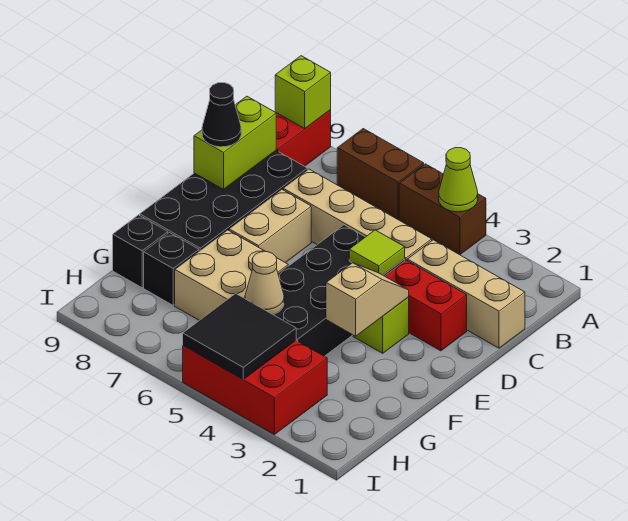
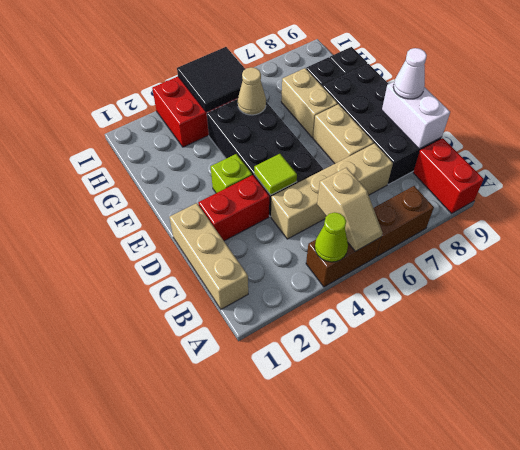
lime brick A9 level 2 -> none
tan brick C1:C3 level 1 -> tan brick B1:D1 level 1
lime brick C9:D9 level 2 -> white brick C9:D9 level 2
black cone D9 level 3 -> white cone D9 level 3
tan slope E3:F3 level 2 top F -> tan slope A5:B5 level 2 top B
tan brick F6:G7 level 1 -> tan brick F7:G7 level 1

